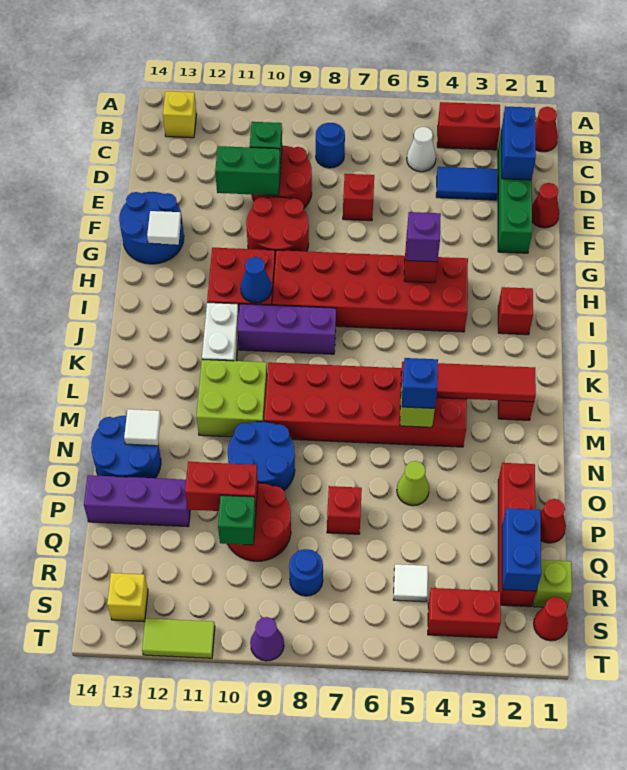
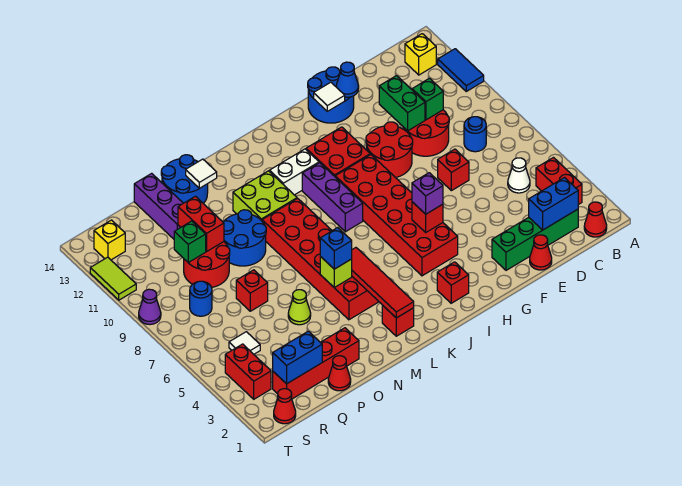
blue tile D3:D4 level 1 -> blue tile A11:A12 level 1
blue cone I10 level 2 -> blue cone F13 level 2
lime brick R1 level 1 -> none

